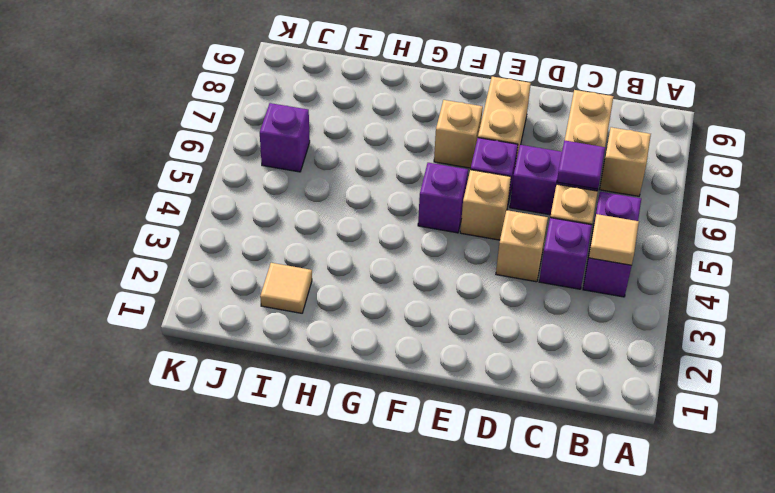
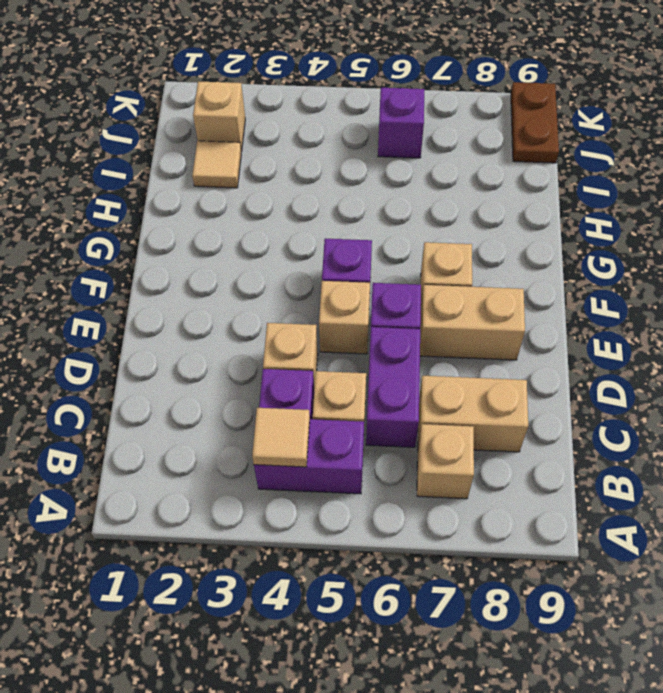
purple tile C6 level 2 -> none
none -> tan brick J2 level 1
none -> brown plate J9:K9 level 1

